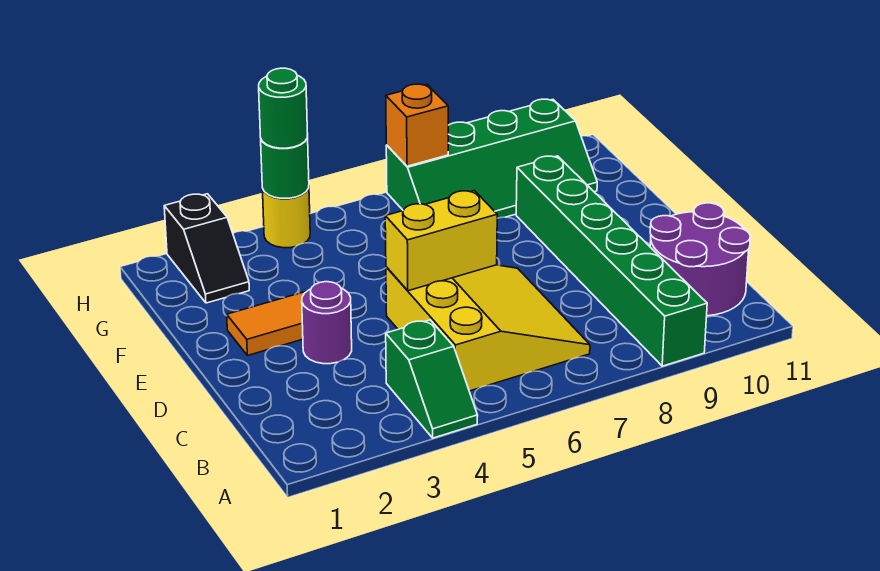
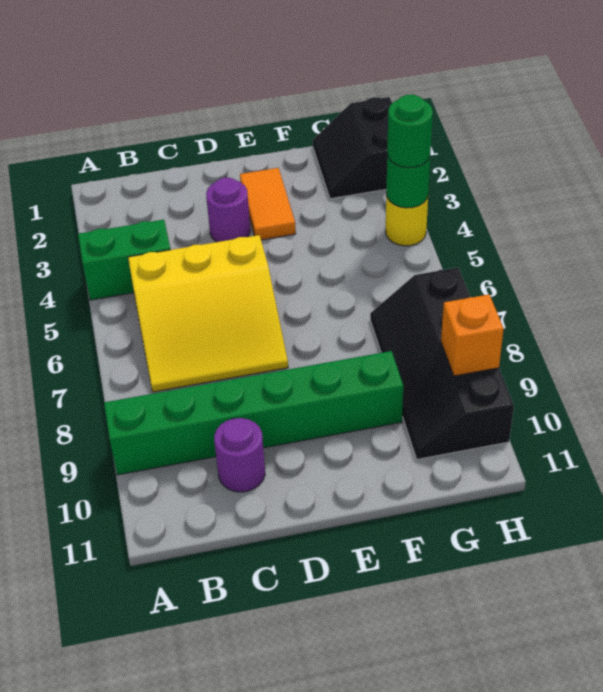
green slope A4:B4 level 1 top B -> green brick A4:B4 level 1
purple round brick B10:C11 level 1 -> purple round brick C10 level 1
yellow brick D5:D6 level 2 -> none
black slope G2:H2 level 1 top H -> black slope G1:H2 level 1 top H
green slope G7:H10 level 1 top H -> black slope G7:H10 level 1 top H
orange brick H7 level 2 -> orange brick H9 level 2

